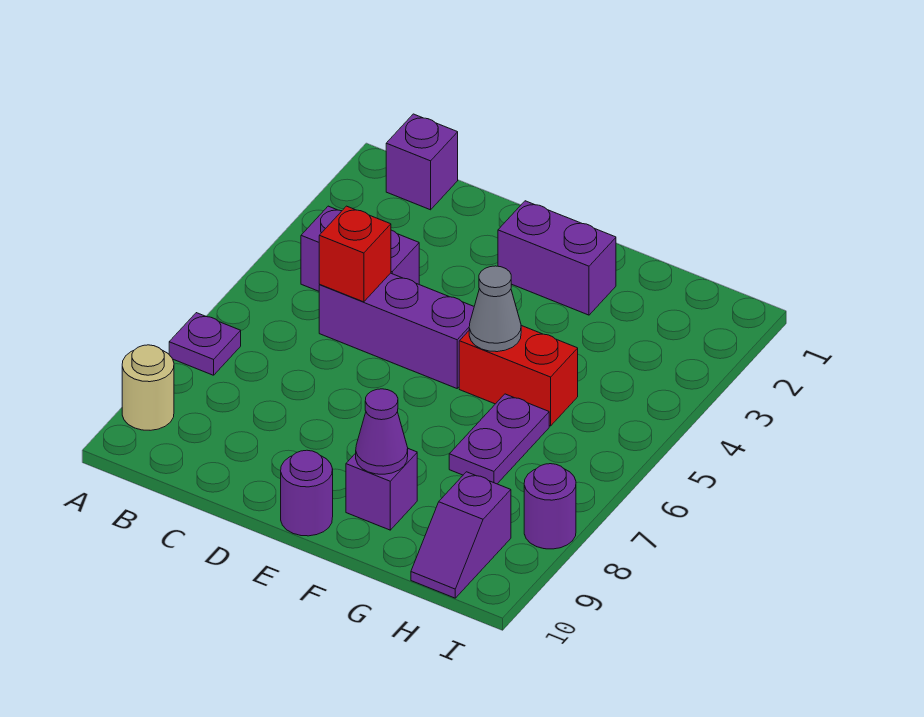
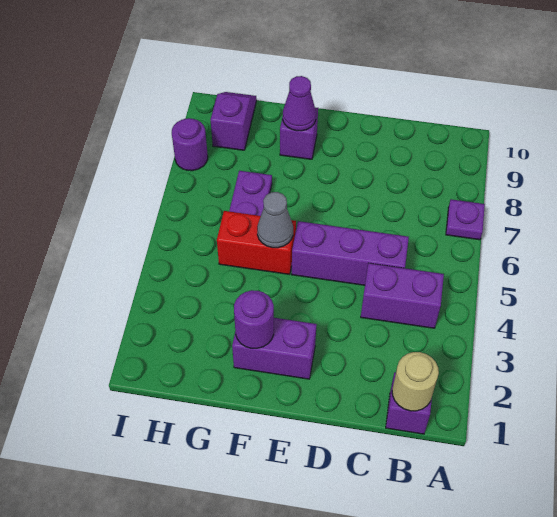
tan round brick A9 level 1 -> tan round brick B1 level 2
red brick C5 level 2 -> none
purple round brick E10 level 1 -> purple round brick F2 level 2

